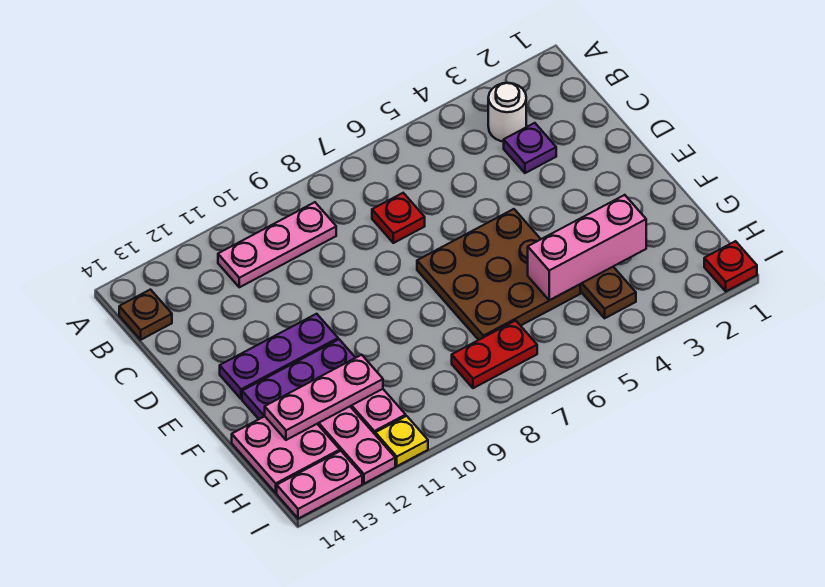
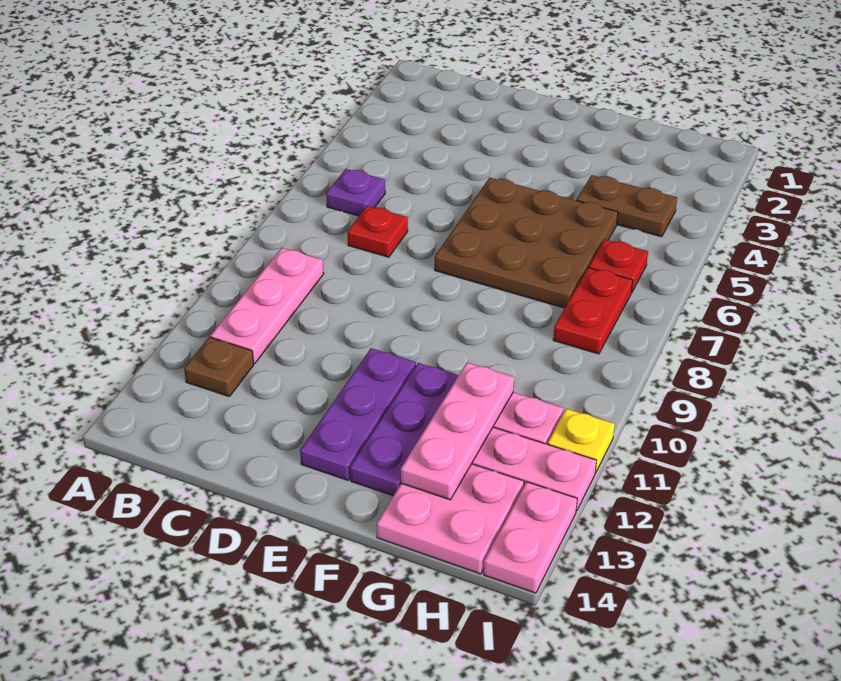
white round brick B3 level 1 -> none
brown plate B14 level 1 -> brown plate B12 level 1
purple plate C3 level 1 -> purple plate B6 level 1
pink brick G3:G5 level 2 -> none
red plate I1 level 1 -> red plate H6 level 1

